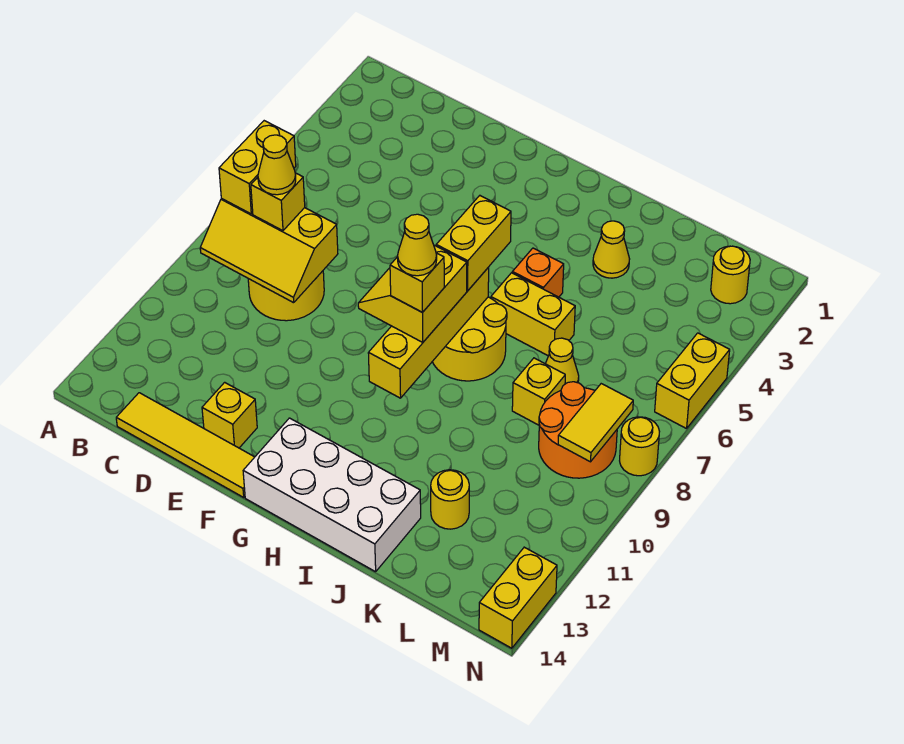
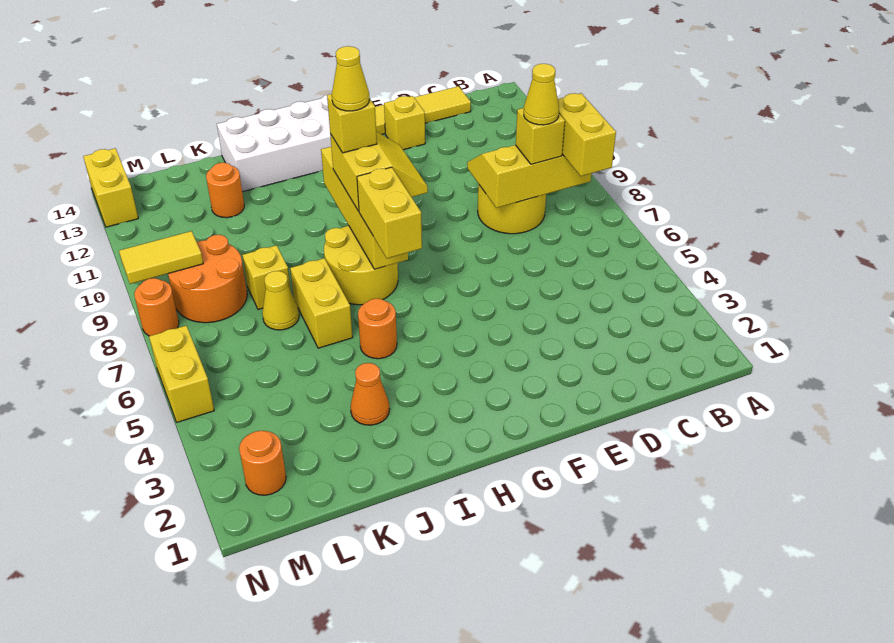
orange brick I5 level 1 -> orange round brick I5 level 1
yellow brick I6:J6 level 1 -> yellow brick J6:J7 level 1
yellow cone J3 level 1 -> orange cone J3 level 1
yellow round brick K12 level 1 -> orange round brick K12 level 1
yellow round brick M2 level 1 -> orange round brick M2 level 1
yellow tile M8:M9 level 2 -> yellow tile M9:N9 level 2
yellow round brick N8 level 1 -> orange round brick N8 level 1

